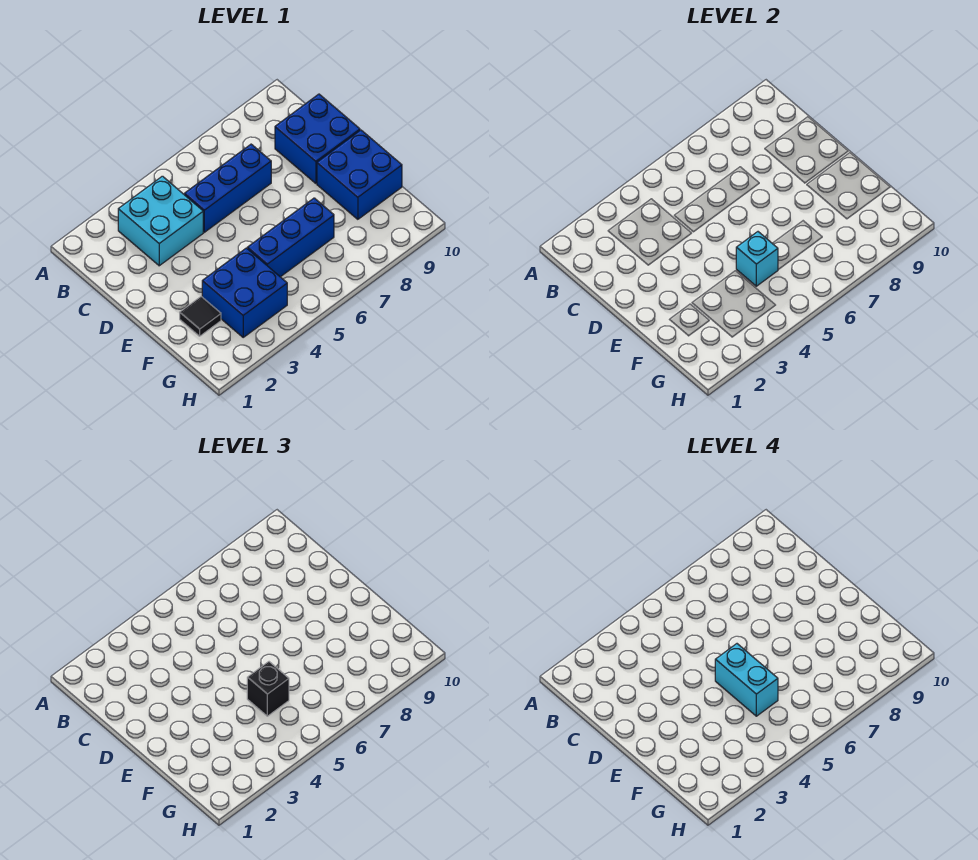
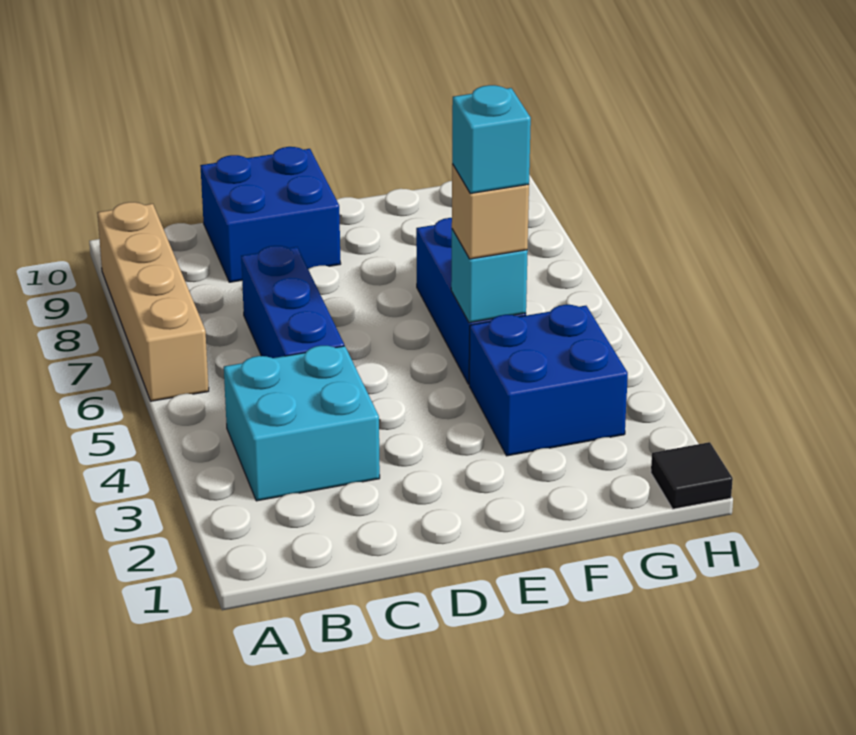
none -> tan brick A6:A9 level 1
cyan brick E5:F5 level 4 -> cyan brick F5 level 4
blue brick E9:F10 level 1 -> none
black tile F2 level 1 -> black tile H1 level 1
black brick F5 level 3 -> tan brick F5 level 3

